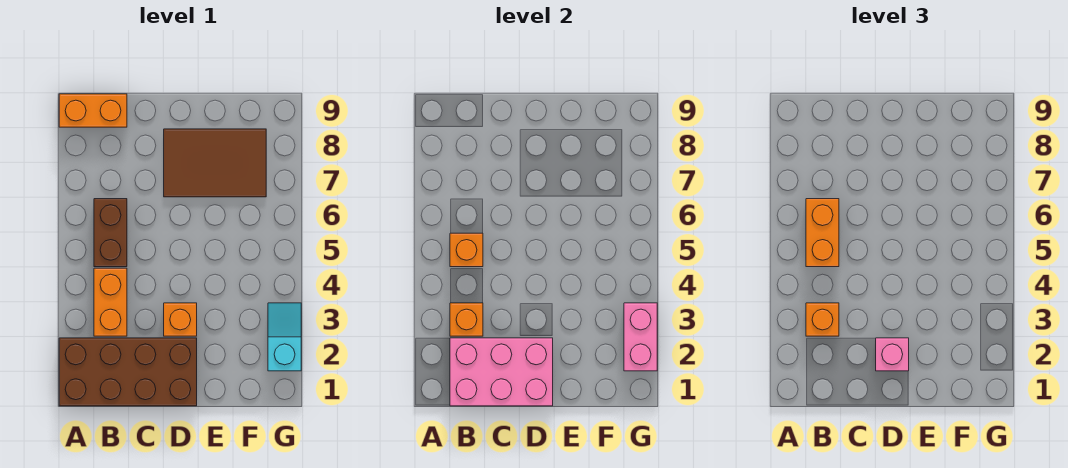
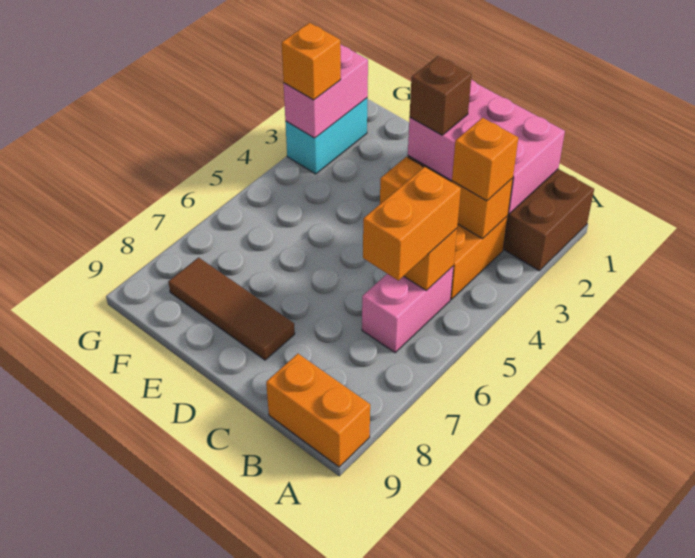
brown brick B5:B6 level 1 -> pink brick B5:B6 level 1
pink brick D2 level 3 -> brown brick D2 level 3
brown tile D7:F8 level 1 -> brown tile D8:F8 level 1
cyan slope G2:G3 level 1 top 2 -> cyan brick G2:G3 level 1
none -> orange brick G3 level 3

